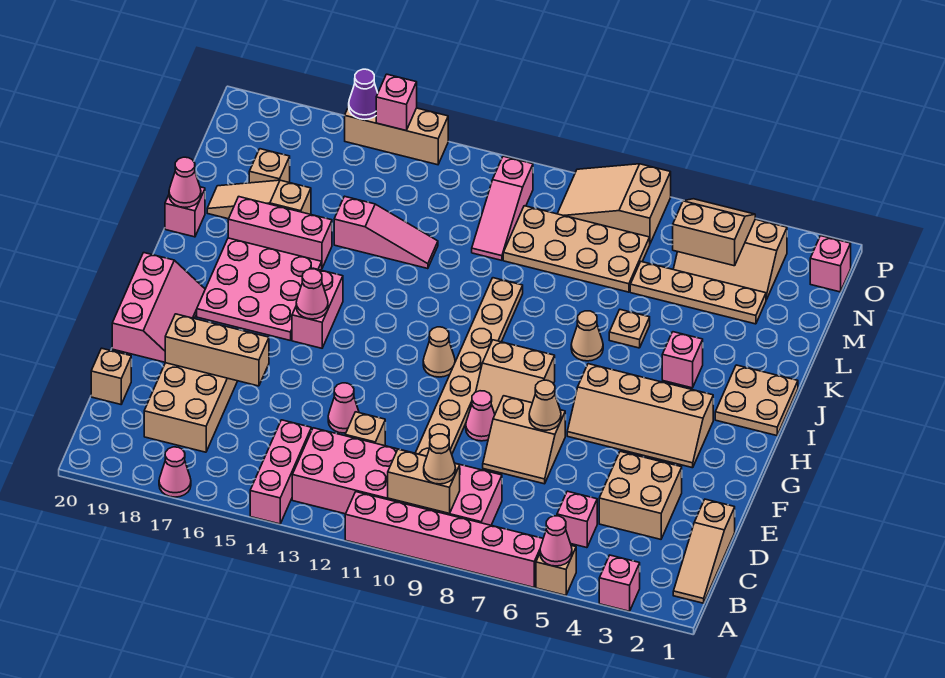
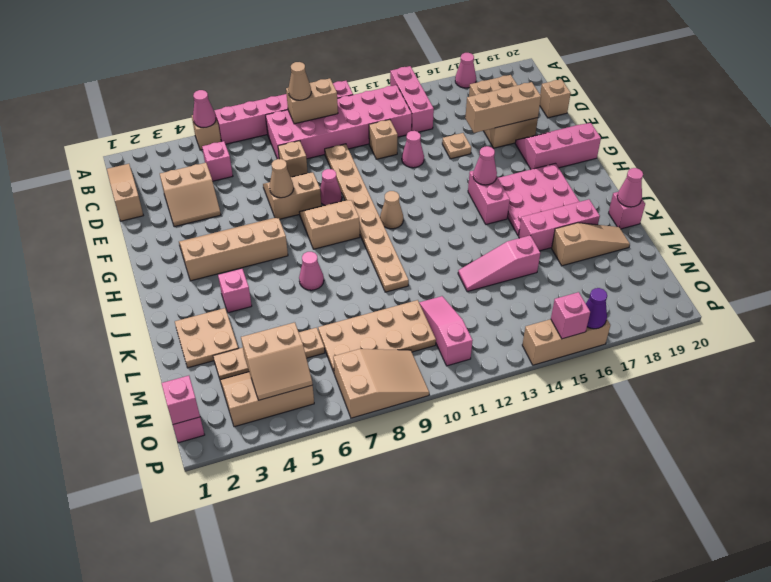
pink brick A3 level 1 -> pink brick O1 level 2
tan brick D3:E4 level 1 -> tan slope D3:E4 level 1 top D
pink slope F19:H20 level 1 top 20 -> pink slope F18:G20 level 1 top G
tan plate I1:J2 level 1 -> tan plate K2:L3 level 1
tan cone J7 level 1 -> pink cone J7 level 1
tan plate K6 level 1 -> tan plate E15 level 1
tan brick M18 level 1 -> tan brick D8 level 1

